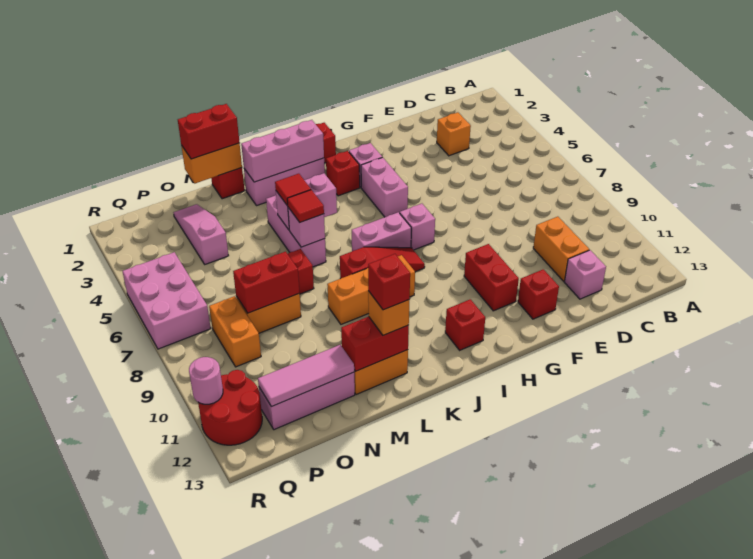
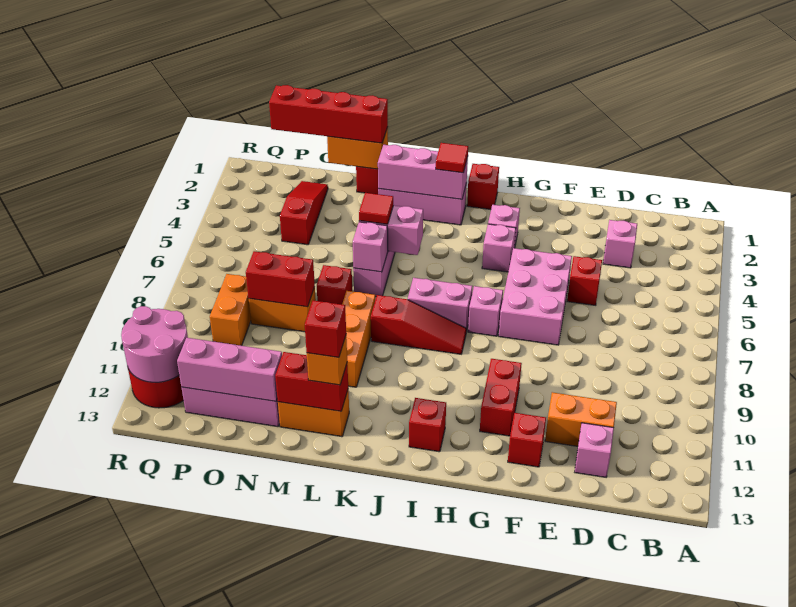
orange brick D3 level 1 -> pink brick D3 level 1
orange brick D10:D11 level 1 -> orange brick D11:E11 level 1
pink brick H4:H5 level 1 -> pink brick H4 level 1
red brick I3 level 1 -> red brick E5 level 1
orange brick J9:L9 level 1 -> orange brick L8:L10 level 1
red tile L6 level 3 -> red tile J2 level 3
red brick M1:N1 level 3 -> red brick M1:P1 level 3
pink tile N12:P12 level 2 -> pink brick N12:P12 level 2
pink slope O2:O4 level 1 top 4 -> red slope O2:O4 level 1 top 4
pink brick Q5:R7 level 1 -> pink brick F5:G7 level 1
pink round brick R11 level 2 -> pink round brick Q11:R12 level 2

